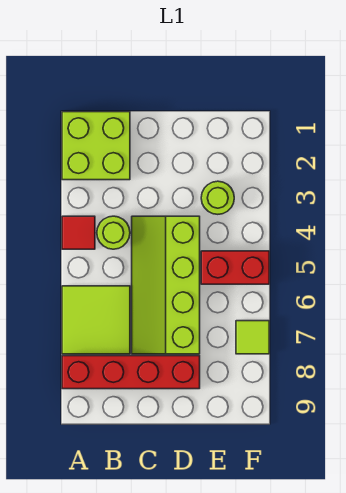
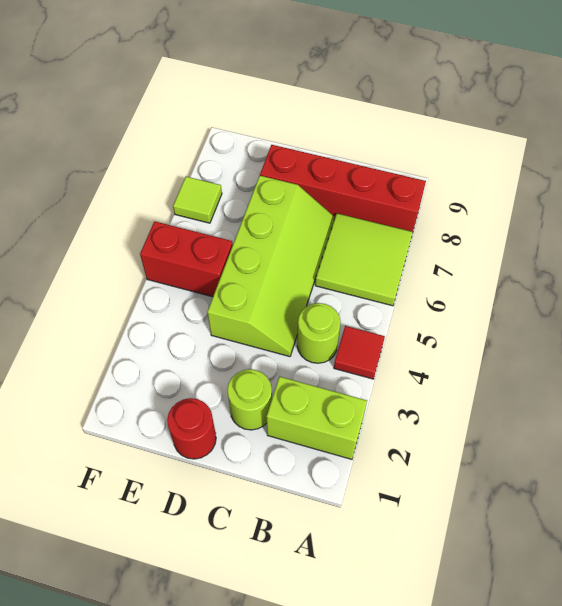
lime brick A1:B2 level 1 -> lime brick A2:B2 level 1
none -> red round brick D1 level 1
lime round brick E3 level 1 -> lime round brick C2 level 1

